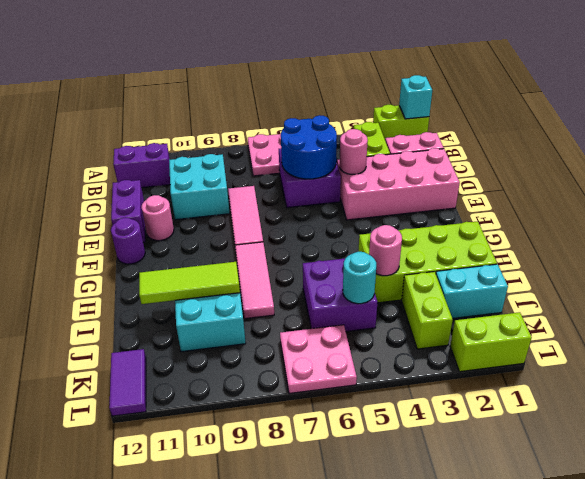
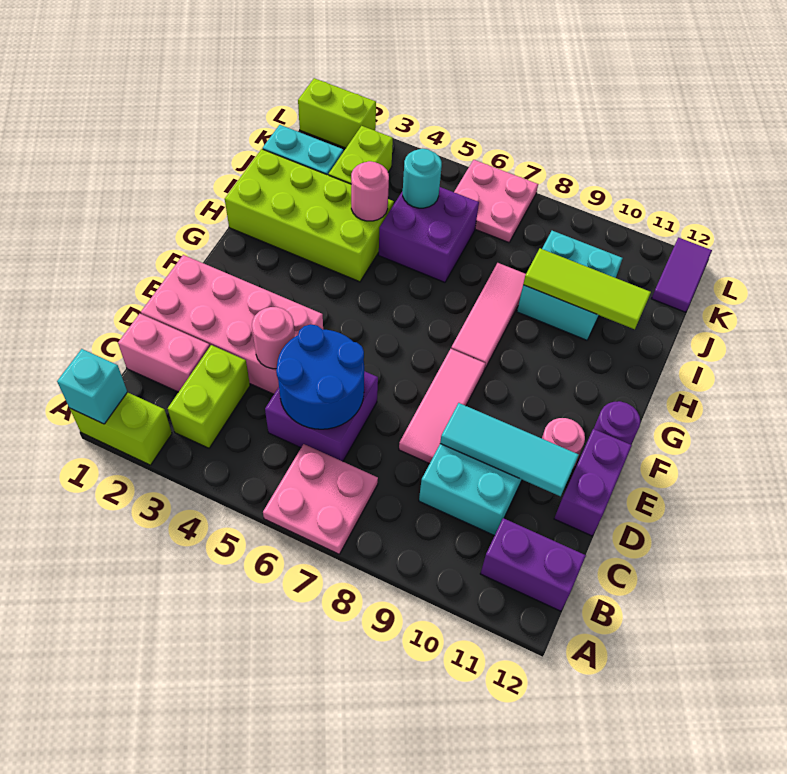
none -> cyan tile D9:D11 level 2

